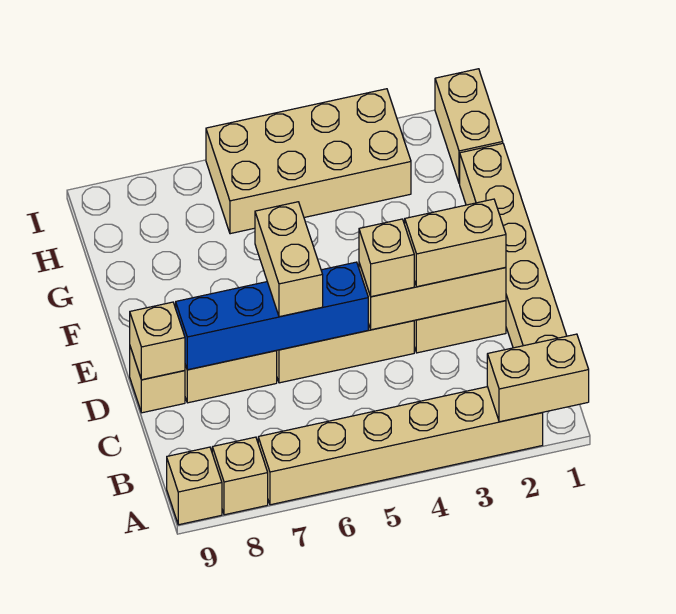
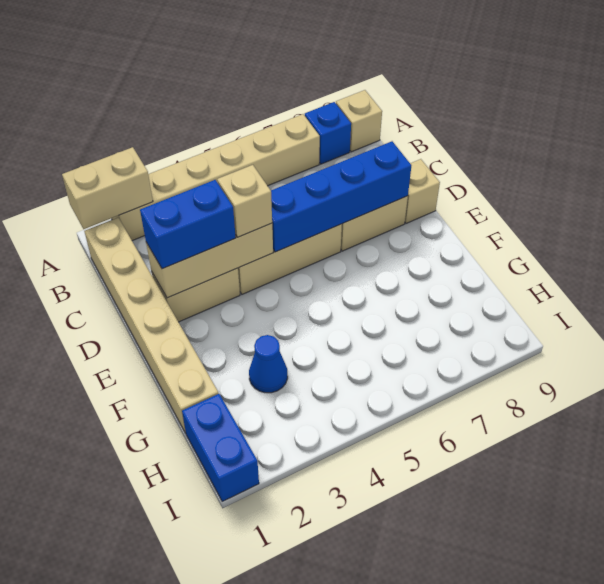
tan brick A8 level 1 -> blue brick A8 level 1
tan brick D2:D3 level 3 -> blue brick D2:D3 level 3
tan brick D6:E6 level 3 -> none
tan brick D9 level 2 -> none
none -> blue cone G3 level 1
tan brick H1:I1 level 1 -> blue brick H1:I1 level 1
tan brick H3:I6 level 1 -> none

